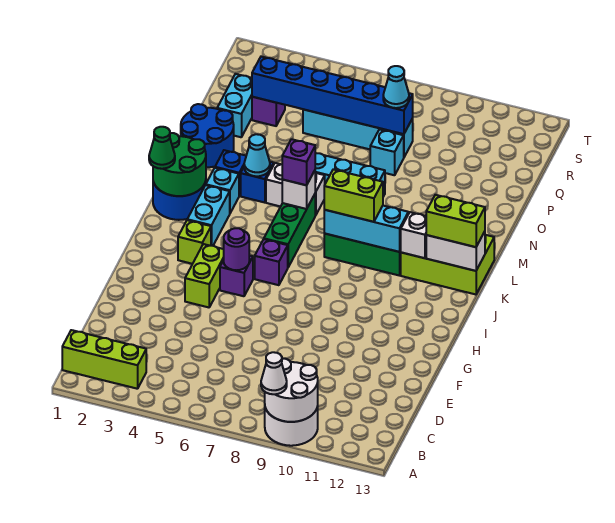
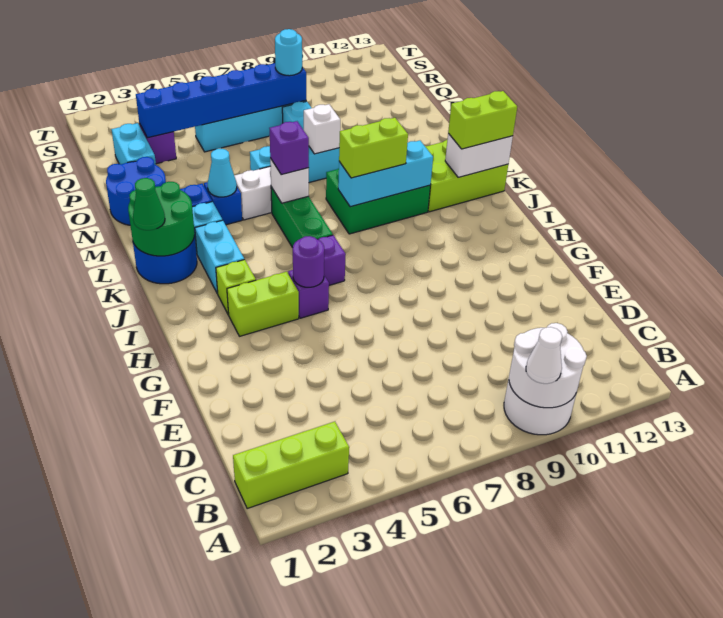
lime brick G4:H4 level 1 -> lime brick H3:H4 level 1
white brick K11 level 2 -> white brick N8 level 2
cyan cone Q8 level 3 -> cyan round brick Q8 level 3

